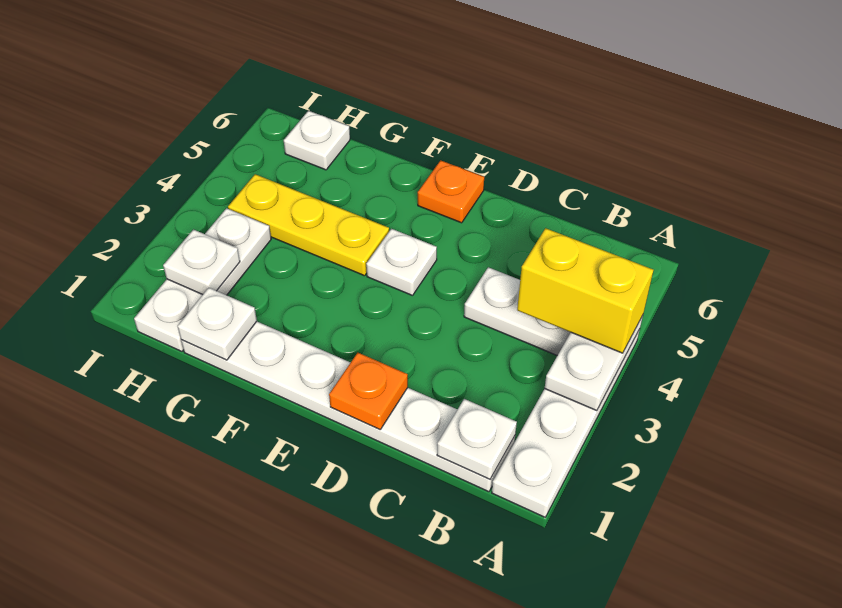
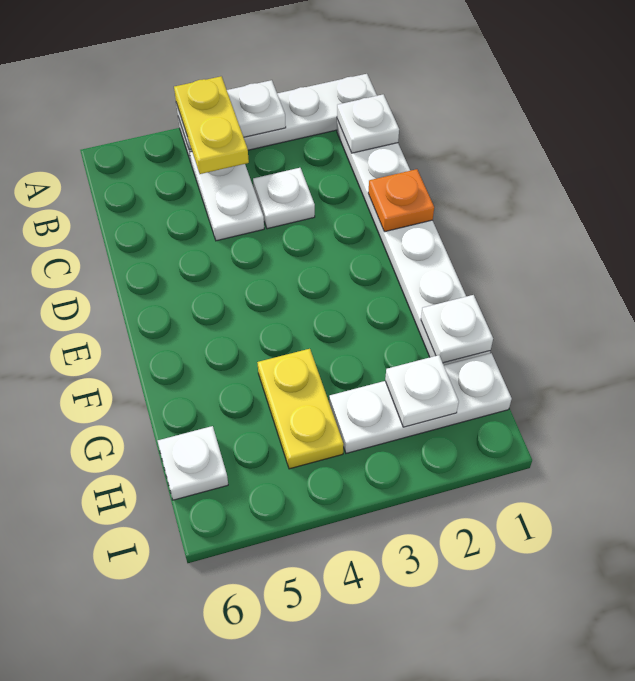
yellow brick A4:B4 level 3 -> yellow plate A4:B4 level 3
white plate E4 level 1 -> white plate C3 level 1
orange plate E6 level 1 -> none
yellow plate F4:H4 level 1 -> yellow plate G4:H4 level 1

